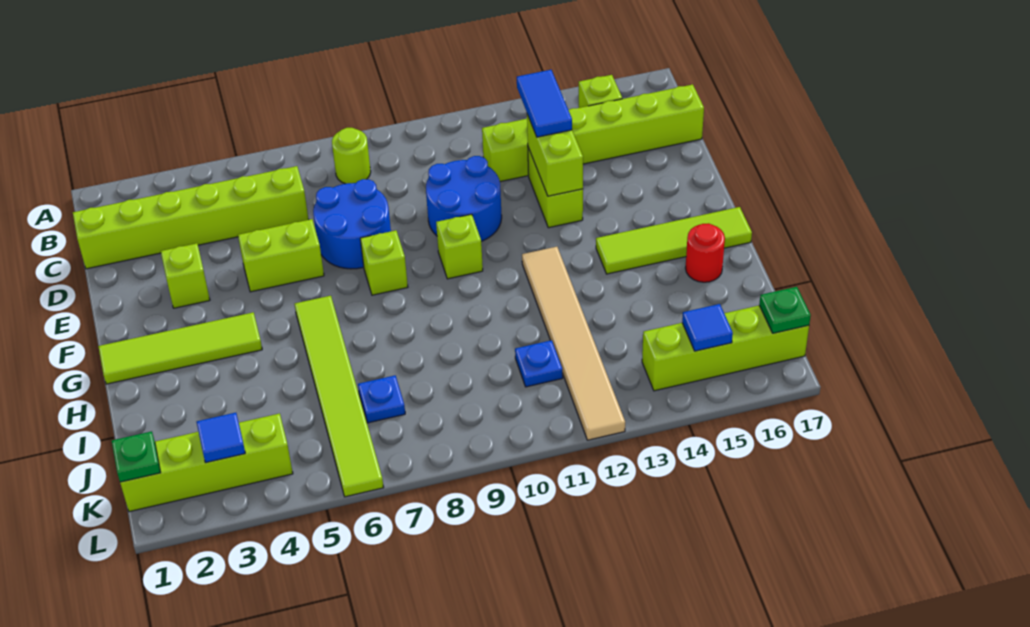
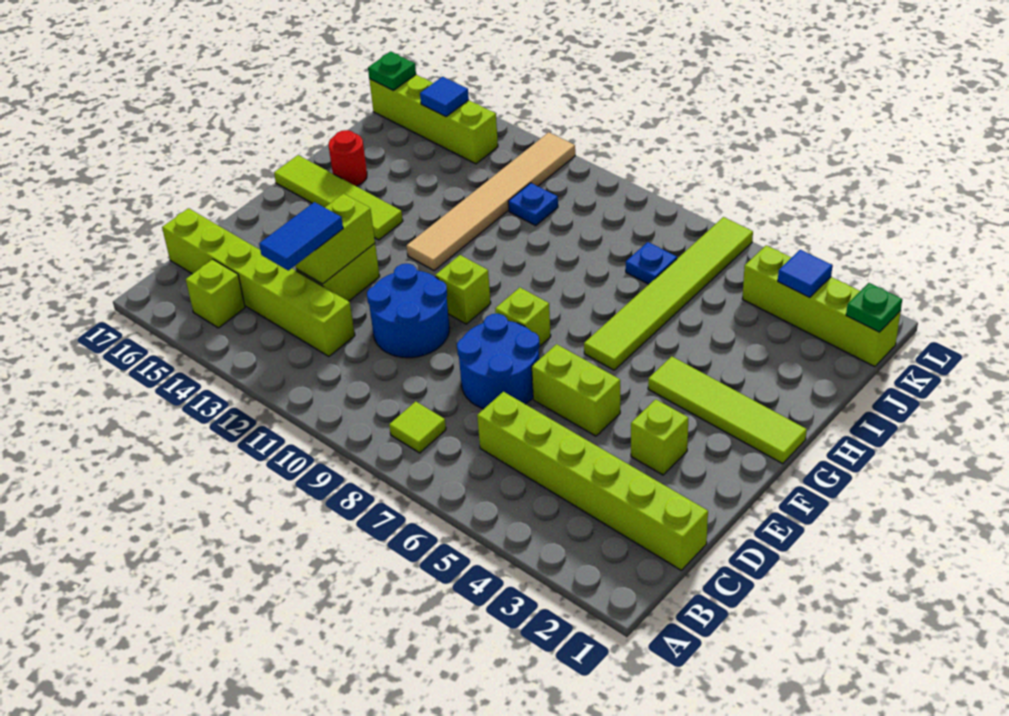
lime round brick B8 level 1 -> lime tile B8 level 1

